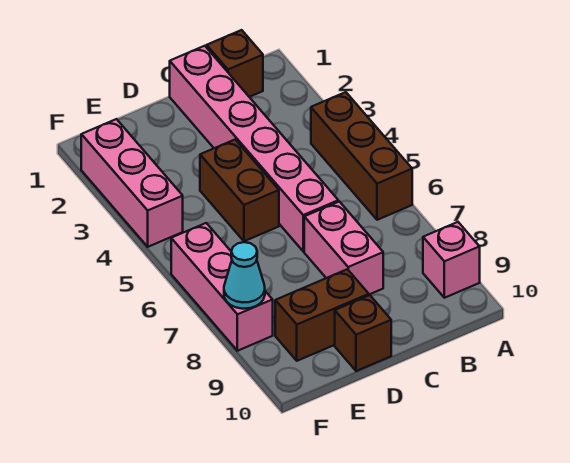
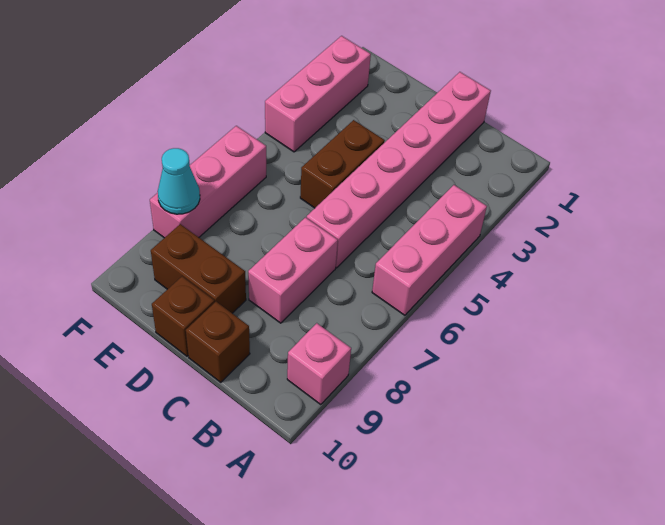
brown brick A4:A6 level 1 -> pink brick A4:A6 level 1
brown brick B1 level 1 -> brown brick C10 level 1

